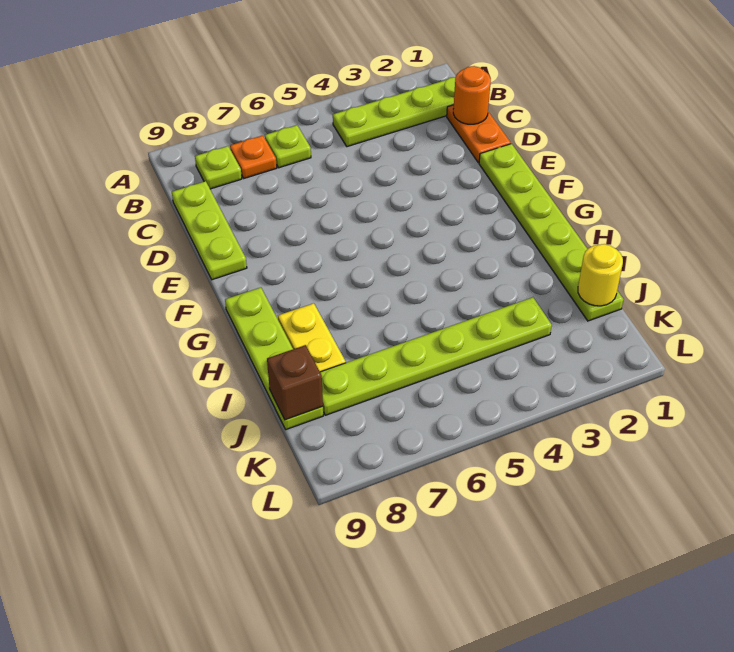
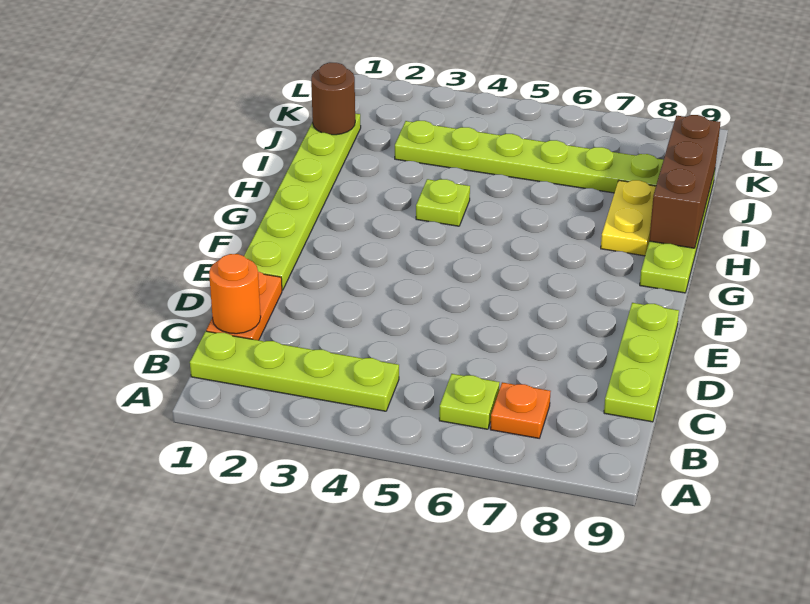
lime plate B8 level 1 -> lime plate H4 level 1
yellow round brick J1 level 2 -> brown round brick J1 level 2
brown brick J9 level 2 -> brown brick H9:J9 level 2

